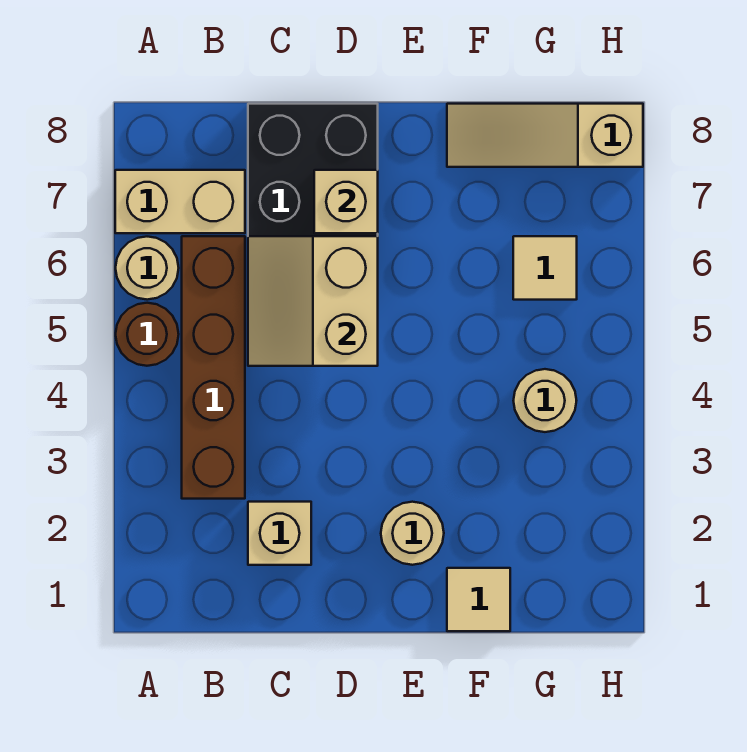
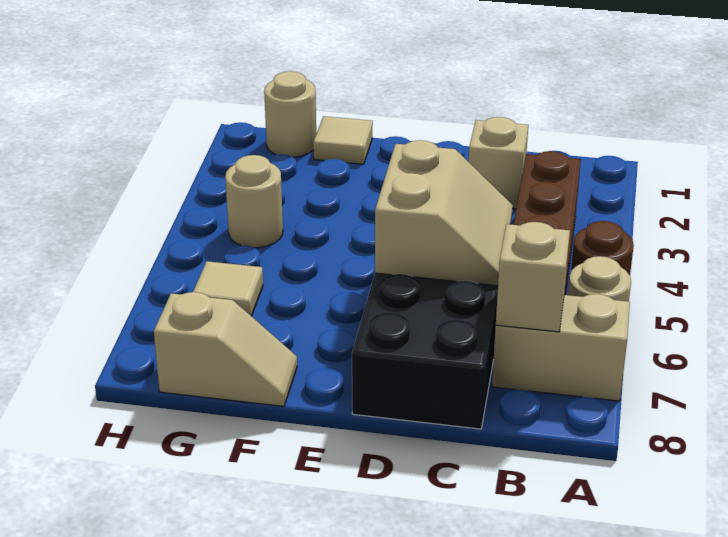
tan brick D7 level 2 -> tan brick B7 level 2
tan round brick E2 level 1 -> tan round brick G1 level 1
tan slope F8:H8 level 1 top H -> tan slope F8:G8 level 1 top G

